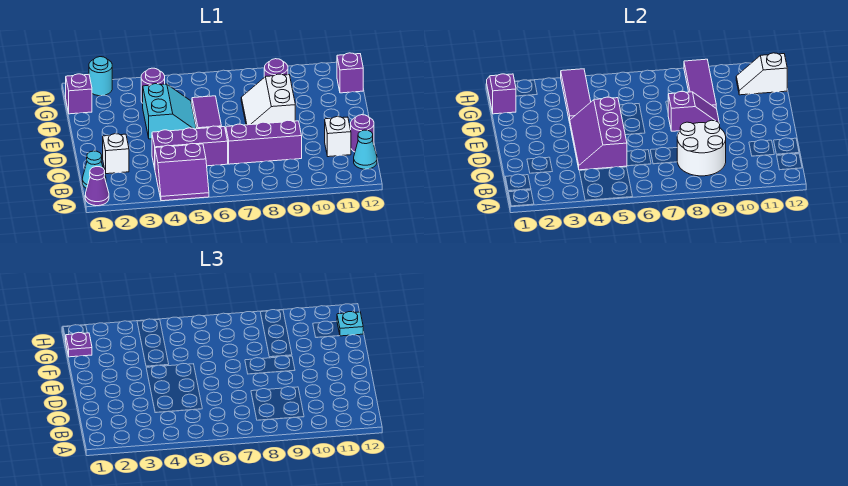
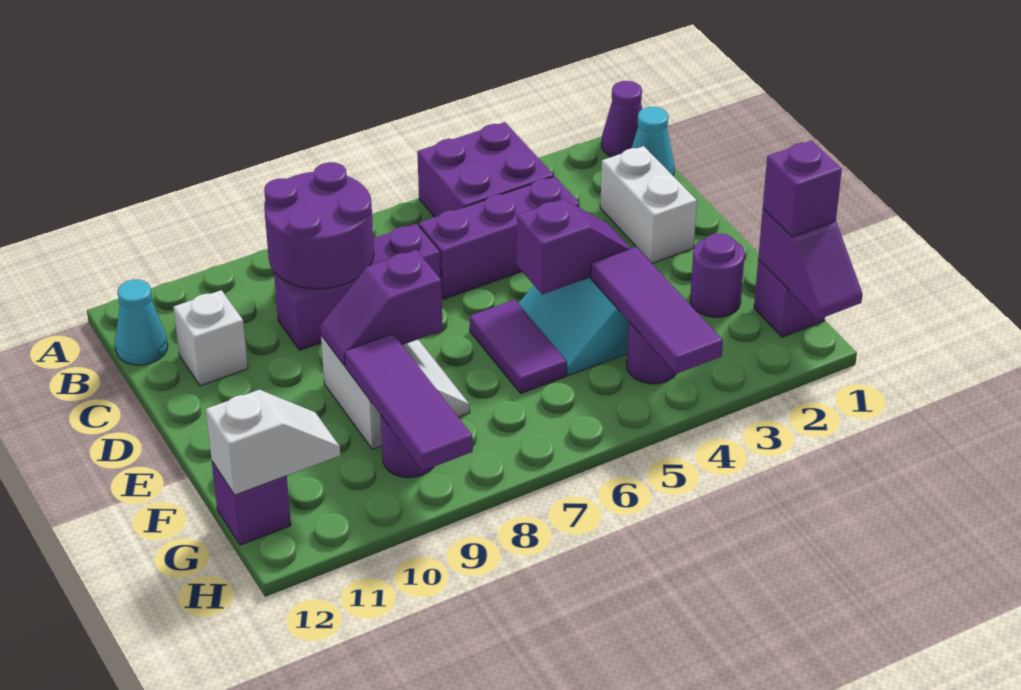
purple slope A4:B5 level 1 top B -> purple brick A4:B5 level 1
white round brick B8:C9 level 2 -> purple round brick B8:C9 level 2
white brick C2 level 1 -> white brick C2:D2 level 1
purple slope C4:E5 level 2 top 5 -> purple slope E4:E5 level 2 top 5
purple round brick C12 level 1 -> purple round brick F2 level 1
purple plate G1 level 3 -> purple brick G1 level 3
cyan plate G12 level 3 -> none
cyan round brick H2 level 1 -> none

